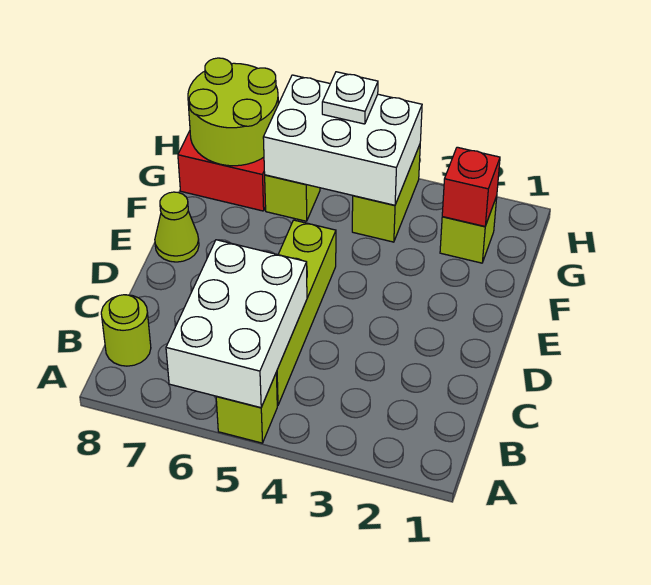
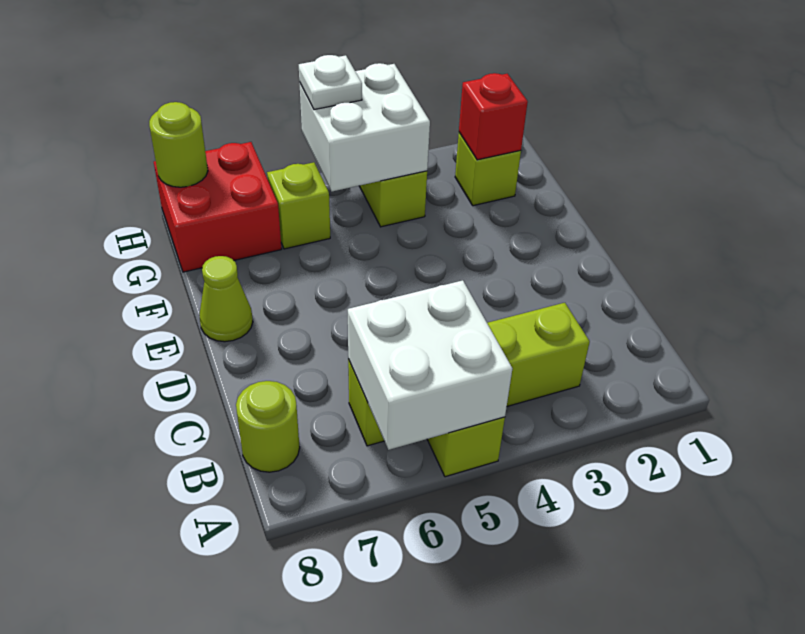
white brick A5:C6 level 2 -> white brick A5:B6 level 2
lime brick B5:E5 level 1 -> lime brick B3:B6 level 1
white brick G4:H6 level 2 -> white brick G4:H5 level 2
lime round brick G7:H8 level 2 -> lime round brick H8 level 2

